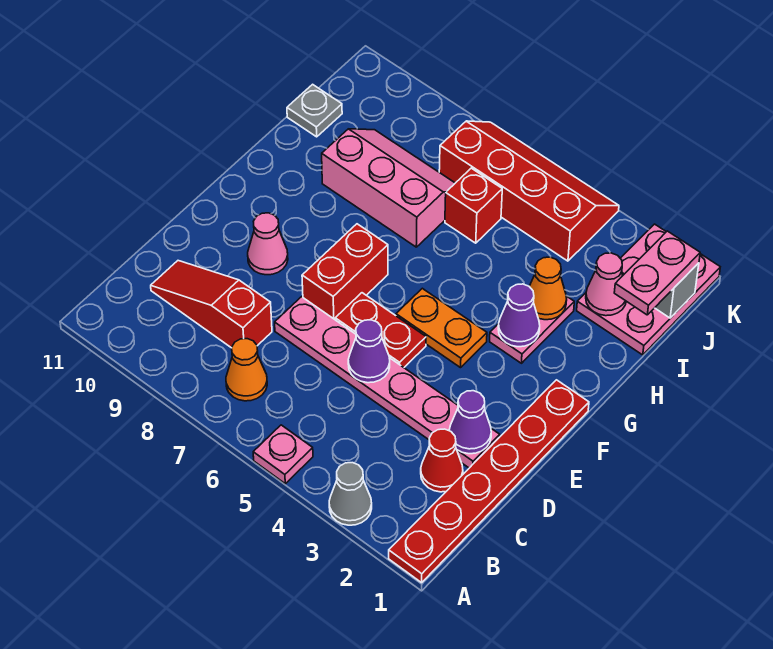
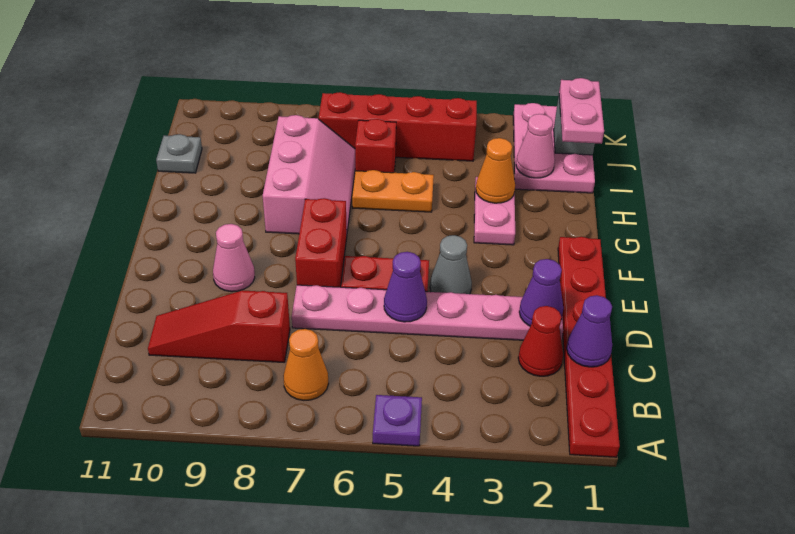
grey cone A3 level 1 -> grey cone E4 level 1
pink plate A5 level 1 -> purple plate A5 level 1
orange plate F4:F5 level 1 -> orange plate H5:H6 level 1
purple cone G3 level 2 -> purple cone C1 level 2
pink slope H7:I9 level 1 top H -> pink slope G7:I8 level 1 top 8

